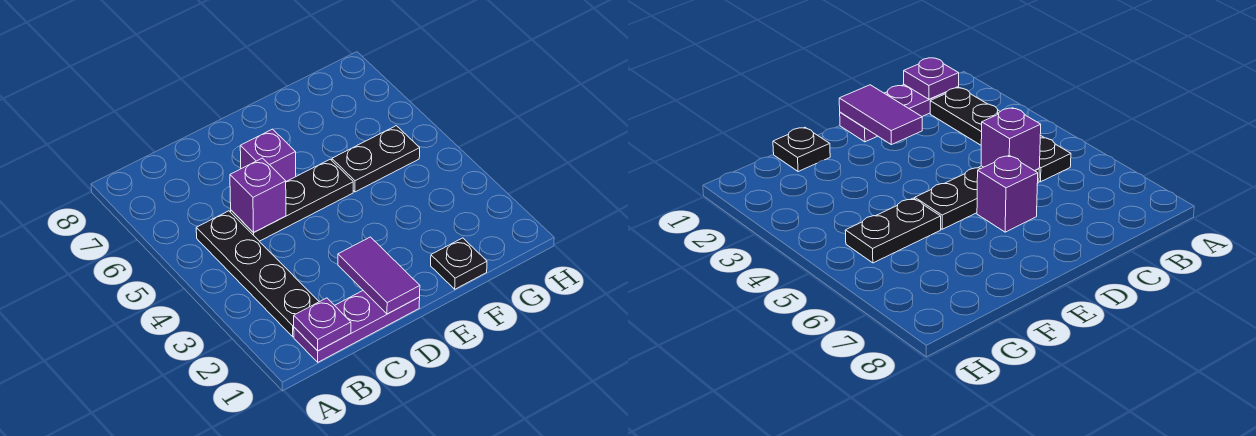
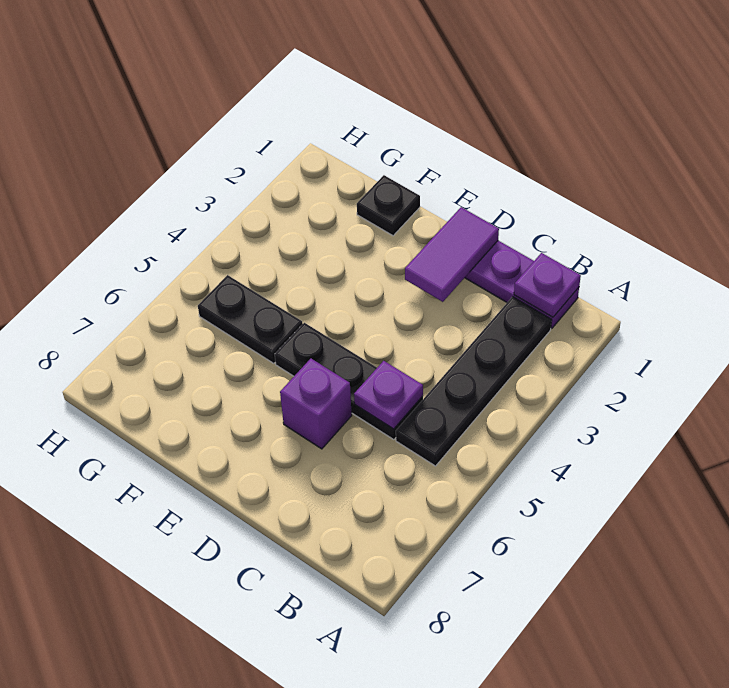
purple brick C5 level 2 -> purple plate C5 level 2

